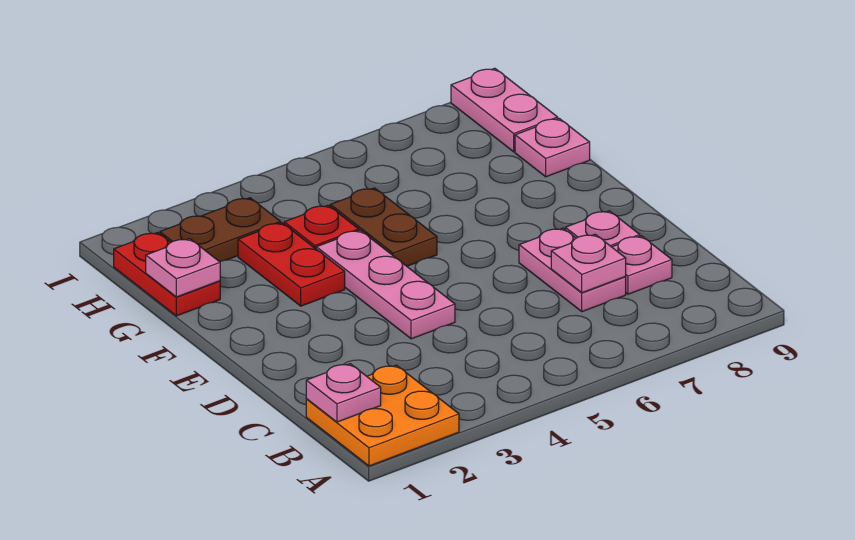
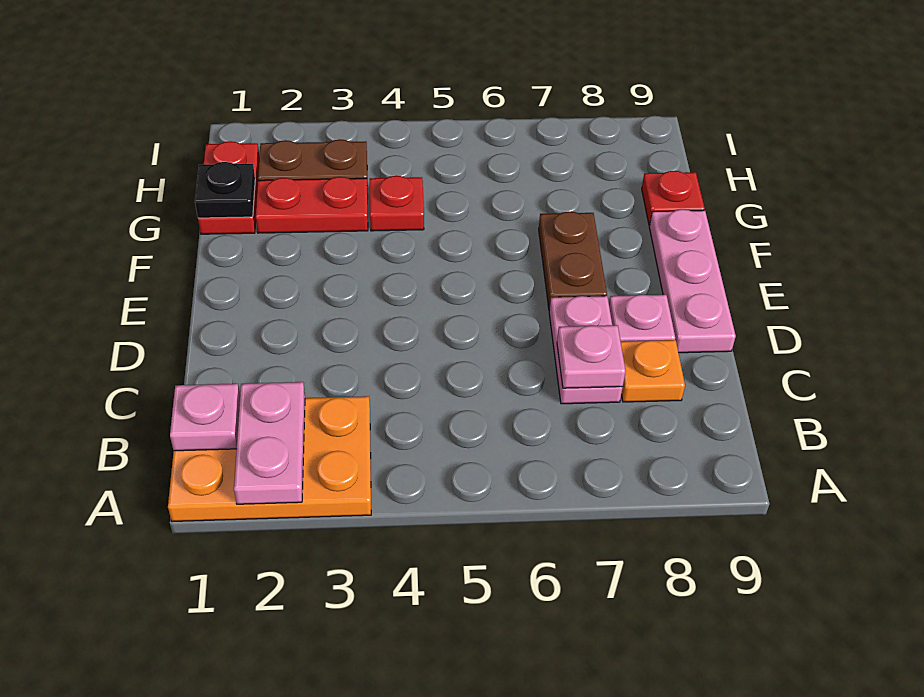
orange plate A1:B2 level 1 -> orange plate A1:B3 level 1
pink plate C8 level 1 -> orange plate C8 level 1
pink plate D4:F4 level 1 -> pink plate D9:F9 level 1
red plate F3:G3 level 1 -> red plate G2:G3 level 1
brown plate F5:G5 level 1 -> brown plate E7:F7 level 1
pink plate G1 level 2 -> black plate G1 level 2
pink plate G9 level 1 -> red plate G9 level 1
pink plate H9:I9 level 1 -> pink plate A2:B2 level 2

